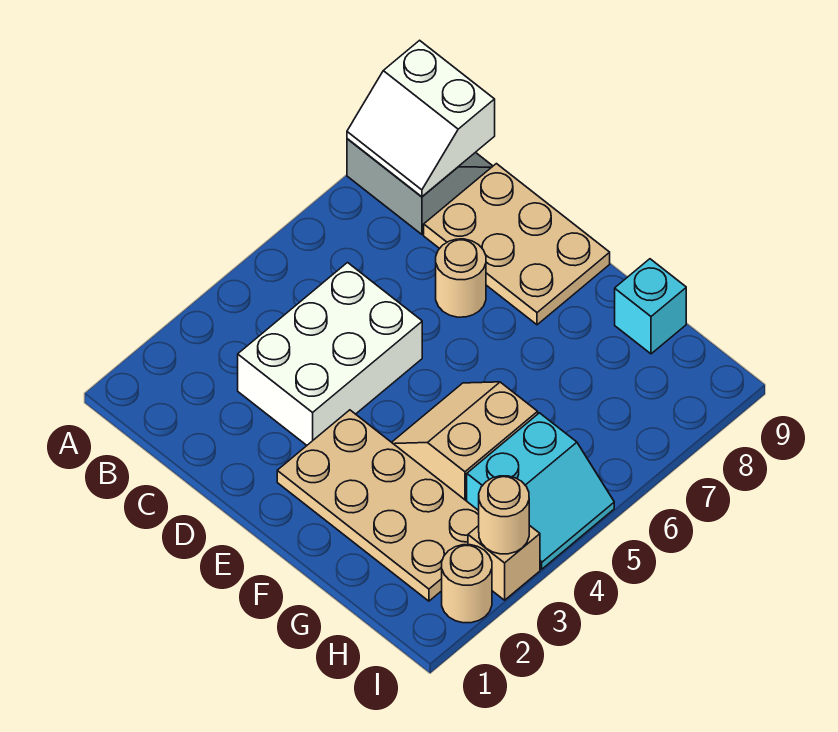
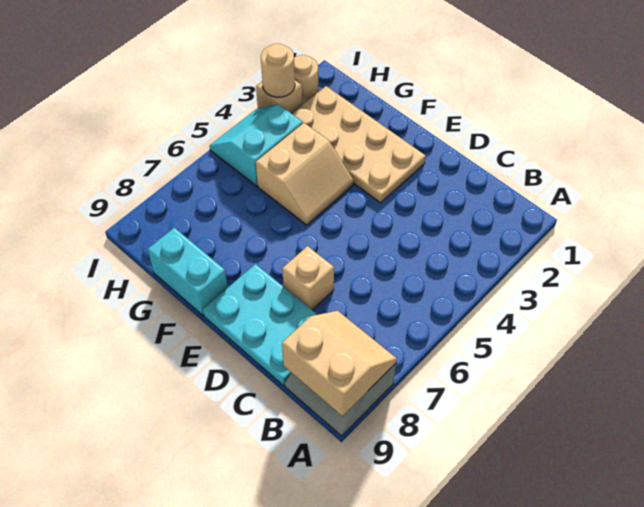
white slope A8:B9 level 2 top 9 -> tan slope A8:B9 level 2 top 9
white brick C3:D5 level 1 -> none
tan plate C8:E9 level 1 -> cyan plate C8:E9 level 1
tan round brick D7 level 1 -> tan brick D7 level 1
cyan brick G9 level 1 -> cyan brick F9:G9 level 1

